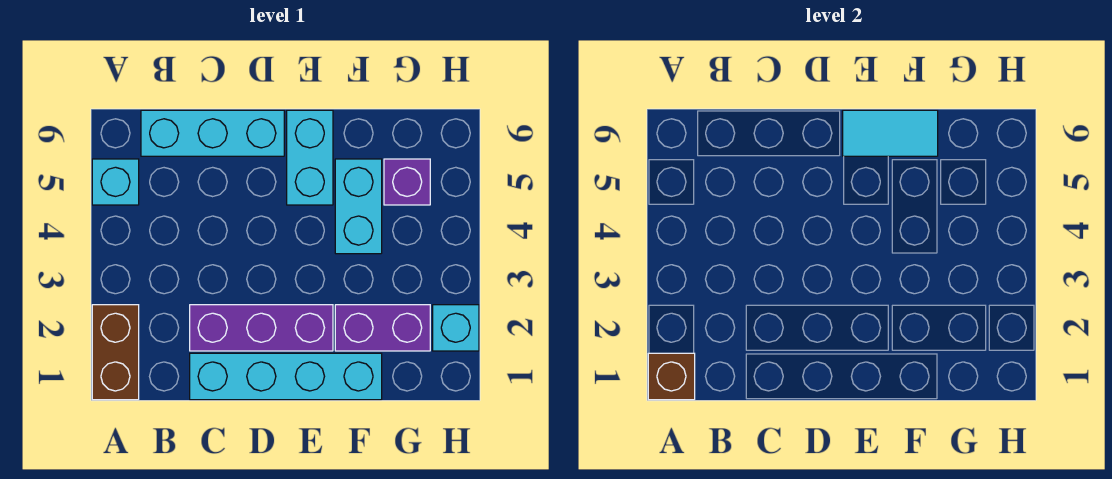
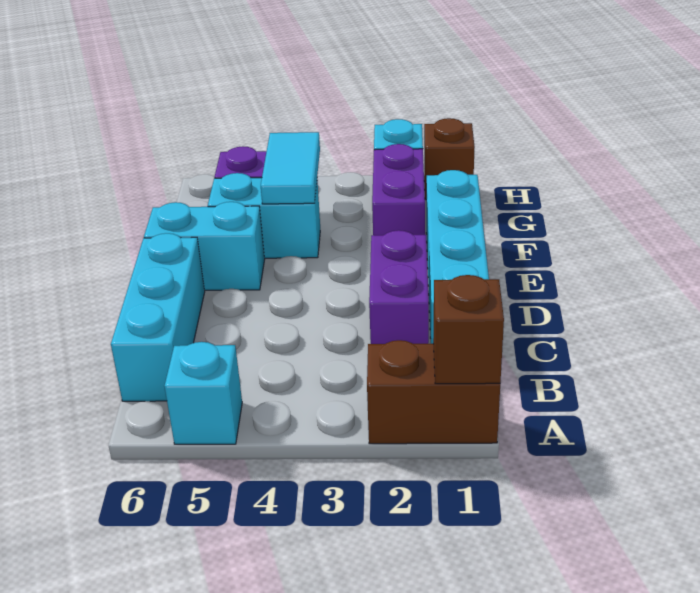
purple brick C2:E2 level 1 -> purple brick C2:D2 level 1
cyan tile E6:F6 level 2 -> cyan tile F4:G4 level 2
none -> brown brick H1 level 1

